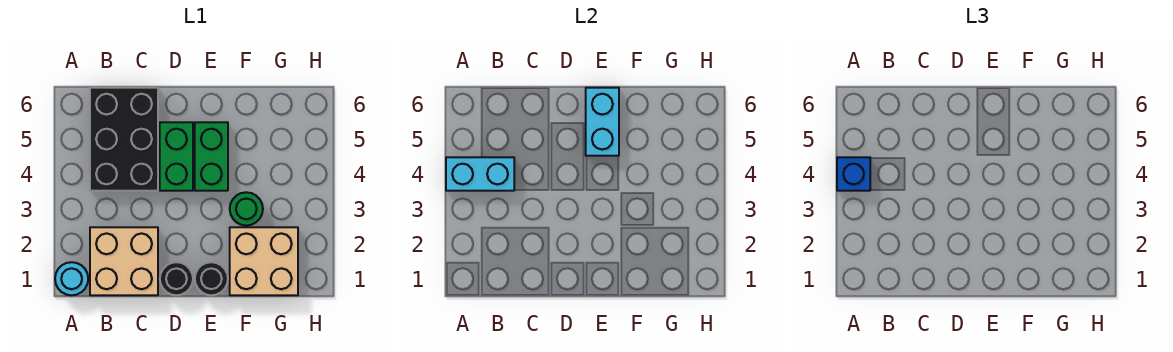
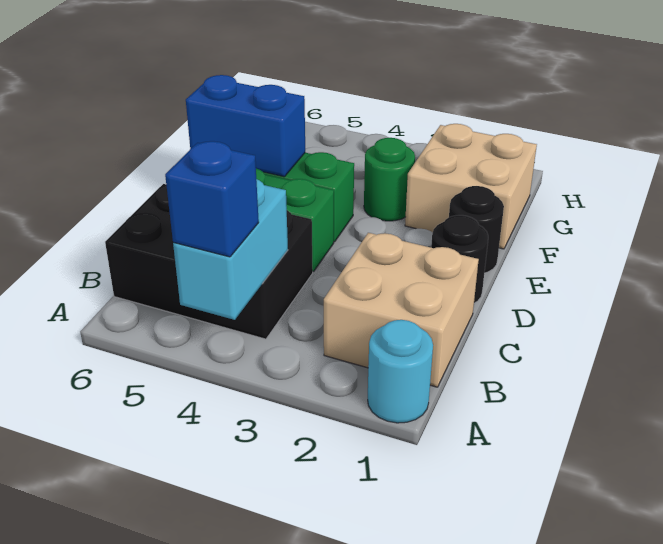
cyan brick E5:E6 level 2 -> blue brick E5:E6 level 2

